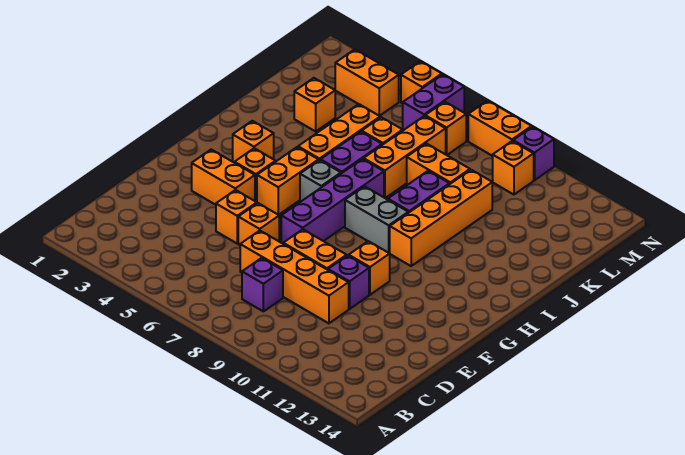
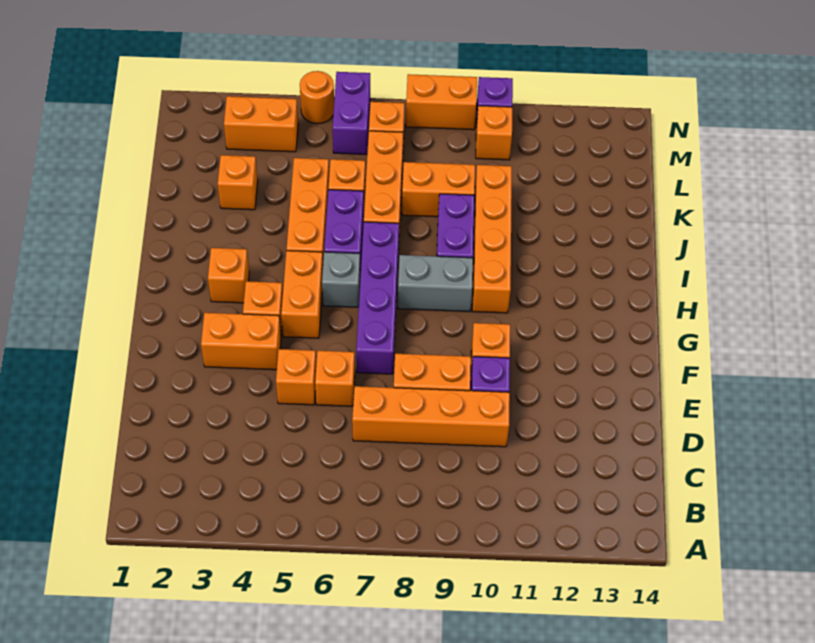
purple brick C8 level 1 -> none
orange brick N5 level 1 -> orange round brick N5 level 1

